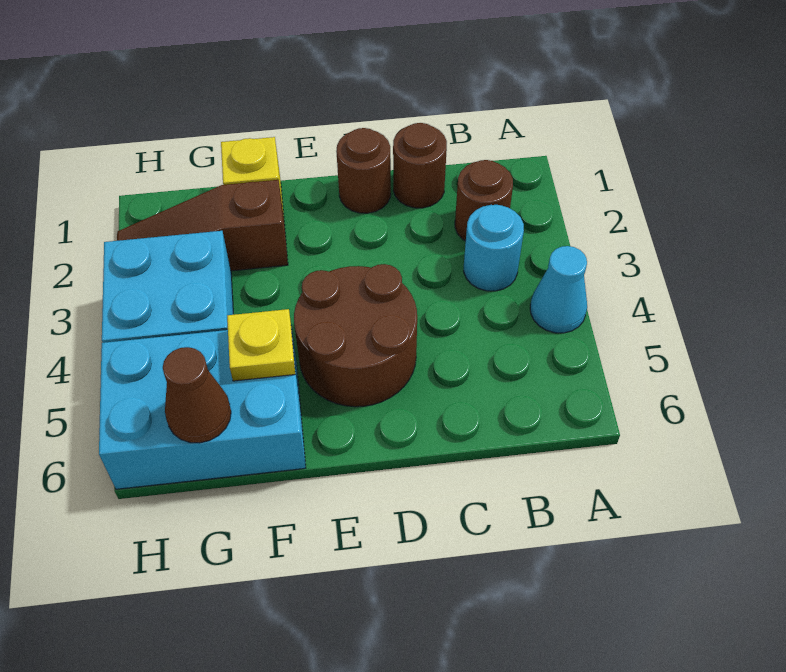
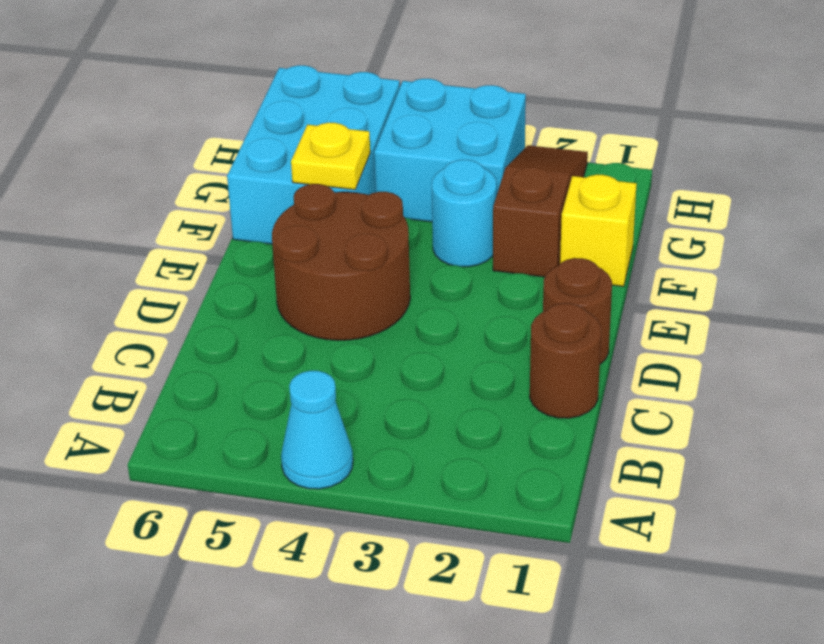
brown round brick B2 level 1 -> none
cyan round brick B3 level 1 -> cyan round brick F3 level 1
brown cone G6 level 2 -> none

